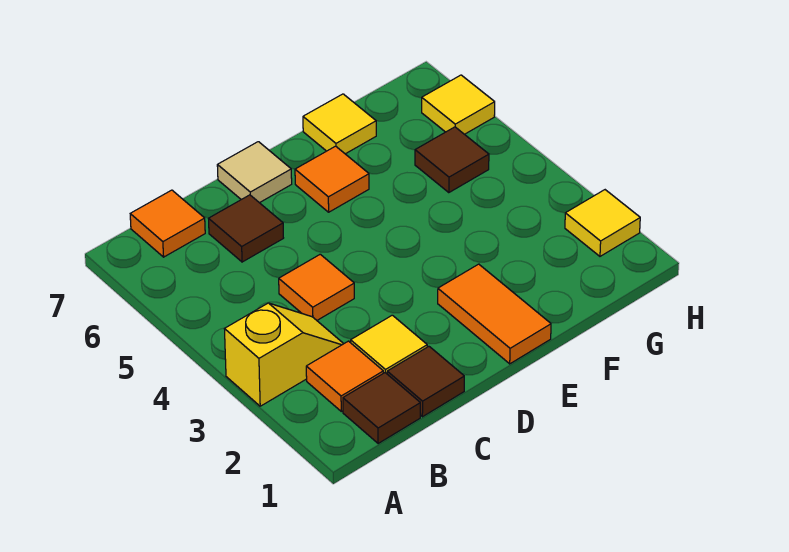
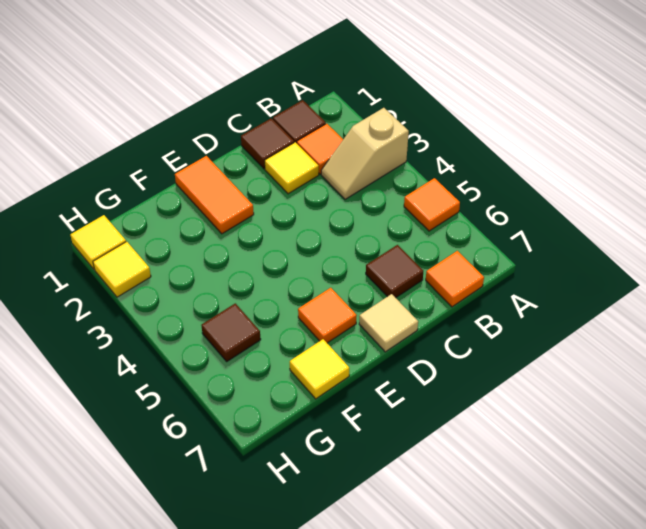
yellow slope A3:B3 level 1 top A -> tan slope A3:B3 level 1 top A
orange tile C4 level 1 -> orange tile A5 level 1
yellow tile H6 level 1 -> yellow tile H1 level 1

